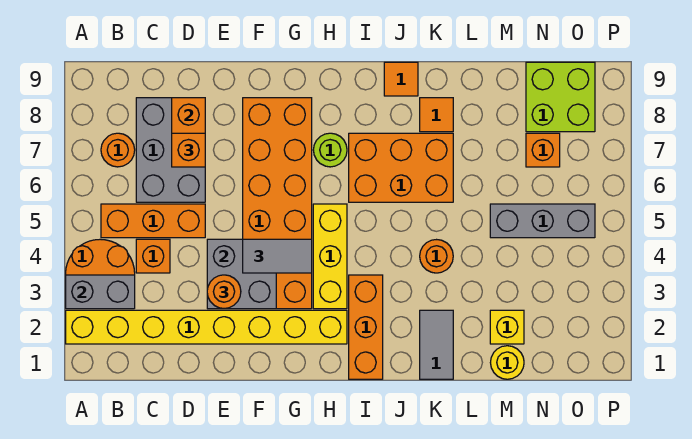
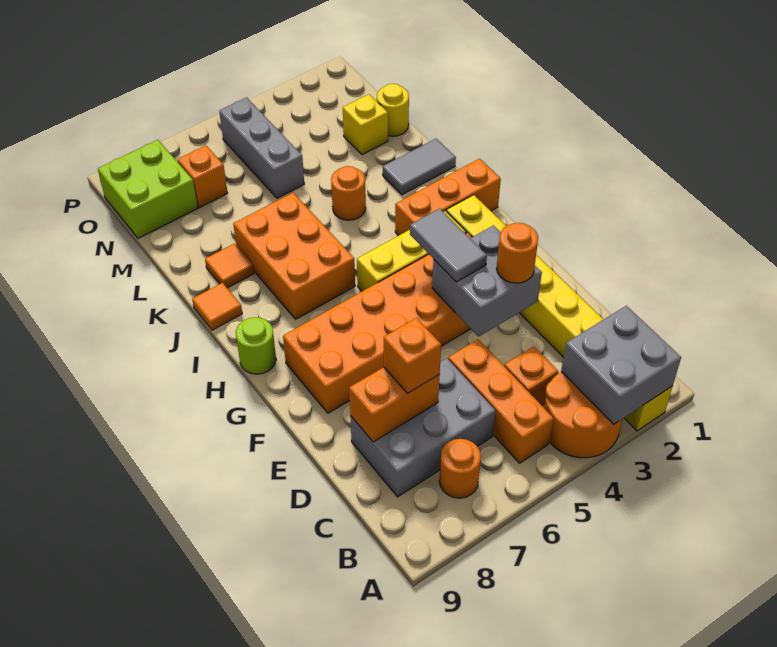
grey brick A3:B3 level 2 -> grey brick A2:B3 level 2
lime round brick H7 level 1 -> lime round brick H9 level 1

